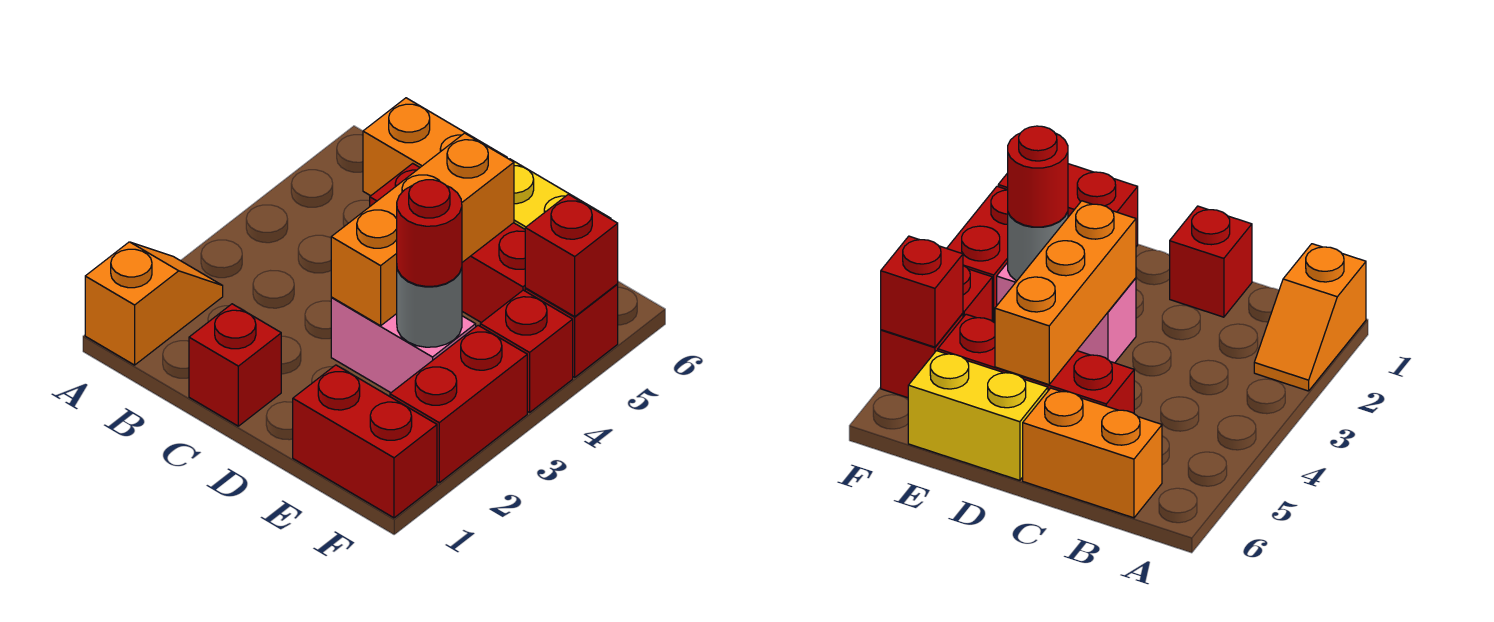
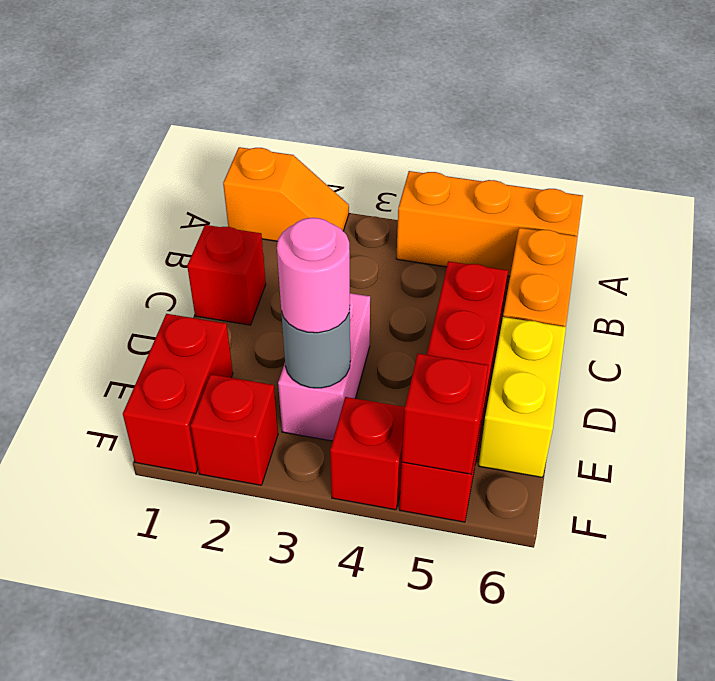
orange brick D3:D5 level 2 -> orange brick A4:A6 level 1
red round brick E3 level 3 -> pink round brick E3 level 3
red brick F2:F3 level 1 -> red brick F2 level 1

